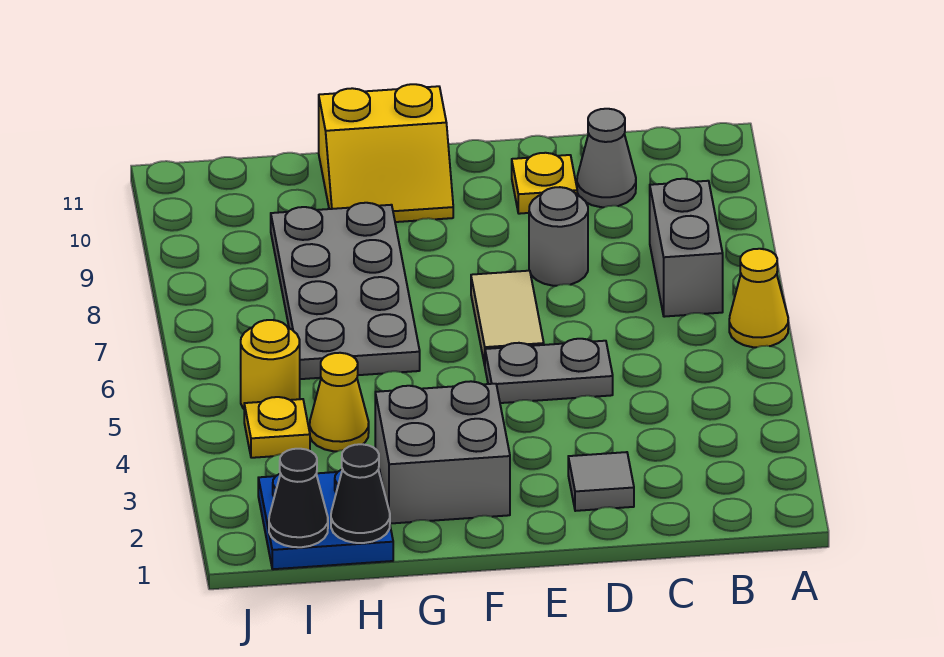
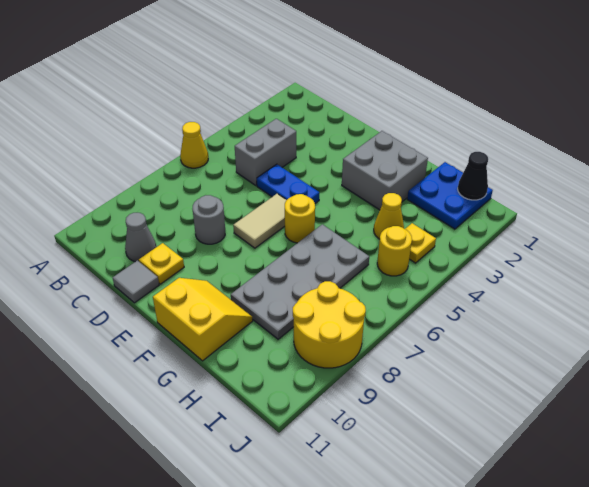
grey brick B7:B8 level 1 -> grey brick C4:C5 level 1
grey tile D2 level 1 -> grey tile D11 level 1
grey plate D5:E5 level 1 -> blue plate D5:E5 level 1
none -> yellow round brick F6 level 1
black cone H1 level 2 -> none
none -> yellow round brick I8:J9 level 1

